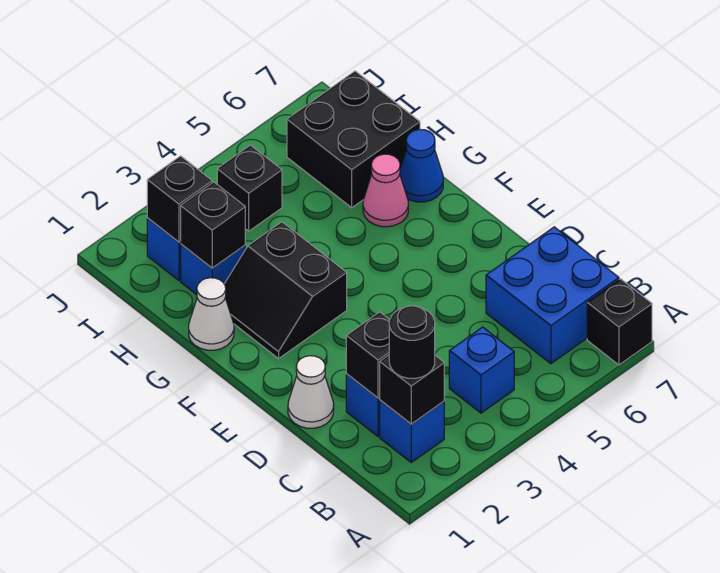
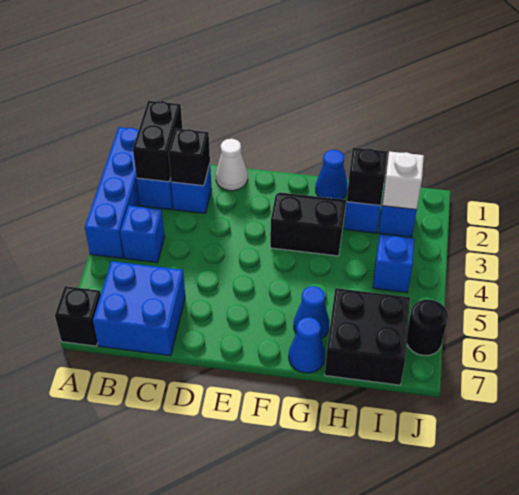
none -> blue brick A1:A4 level 1
black brick B2 level 2 -> black brick B1:B2 level 2
black round brick B2 level 3 -> black round brick J6 level 1
white cone G1 level 1 -> blue cone G1 level 1
pink cone G6 level 1 -> blue cone G6 level 1
black brick I2 level 2 -> white brick I2 level 2
black brick I4 level 1 -> blue brick I4 level 1

